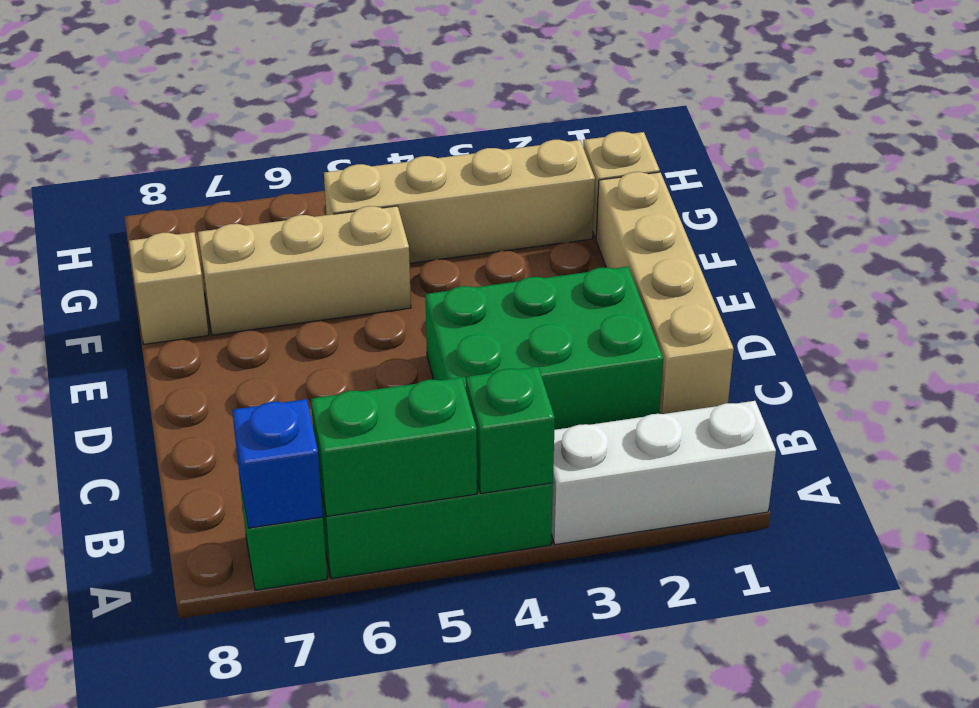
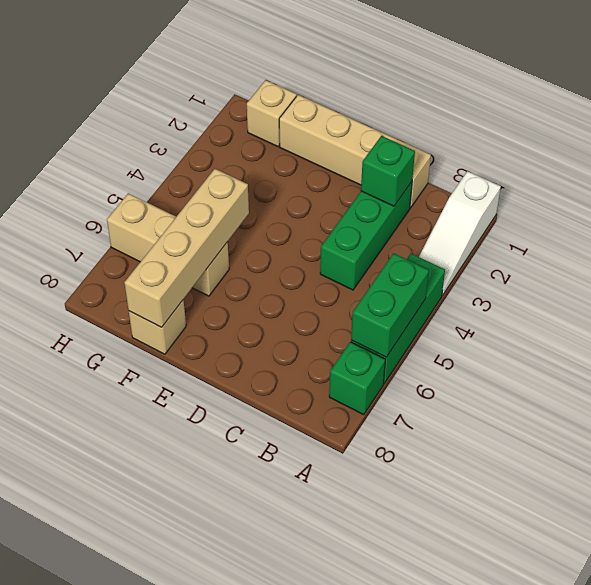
white brick A1:A3 level 1 -> white slope A1:A3 level 1 top 1
green brick A4 level 2 -> green brick C2 level 2
blue brick A7 level 2 -> none
green brick C2:D4 level 1 -> green brick C2:C4 level 1
tan brick F5:F7 level 1 -> tan brick F6:H6 level 1
tan brick G2:G5 level 1 -> tan brick F5:F8 level 2

